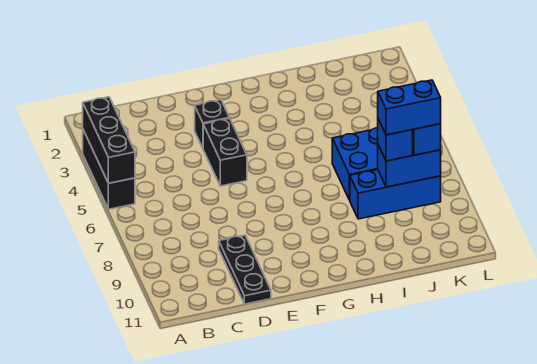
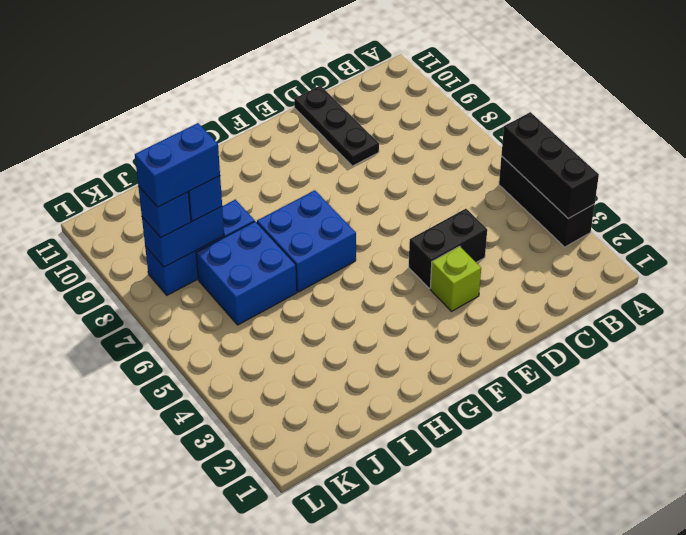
black brick E3 level 1 -> lime brick E3 level 1
black brick E4:E5 level 1 -> black brick D4:E4 level 1
none -> blue brick G6:H7 level 1

